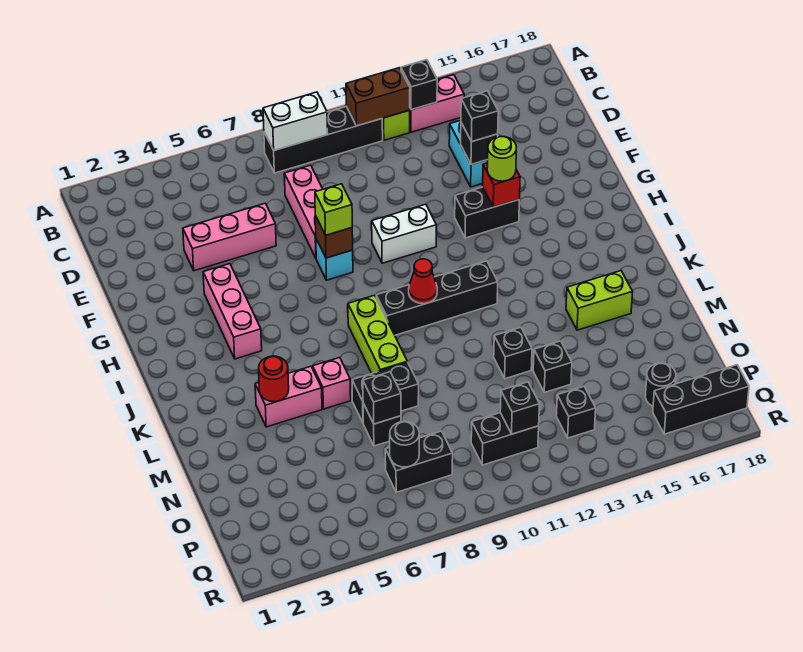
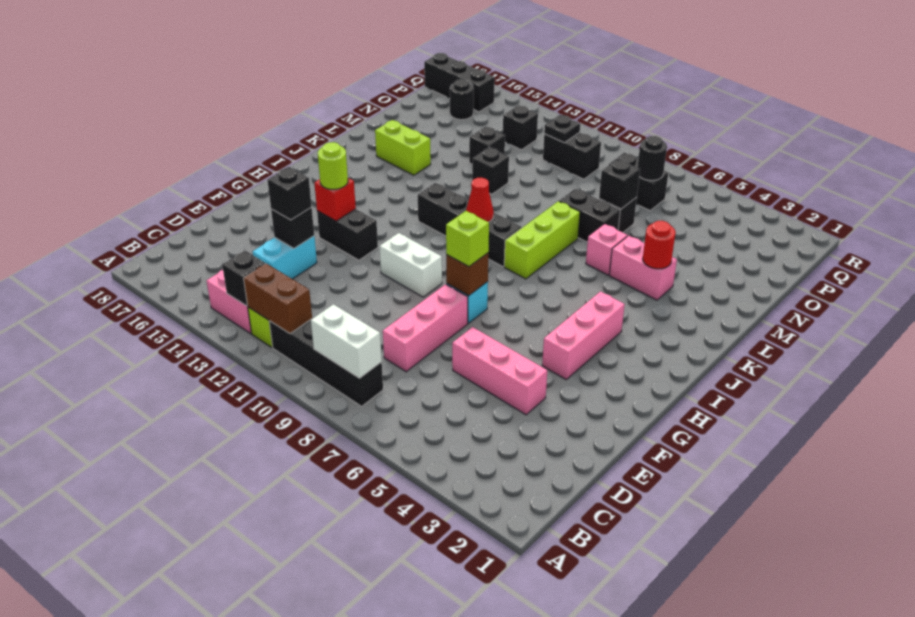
black brick P11 level 2 -> black plate P11 level 2

